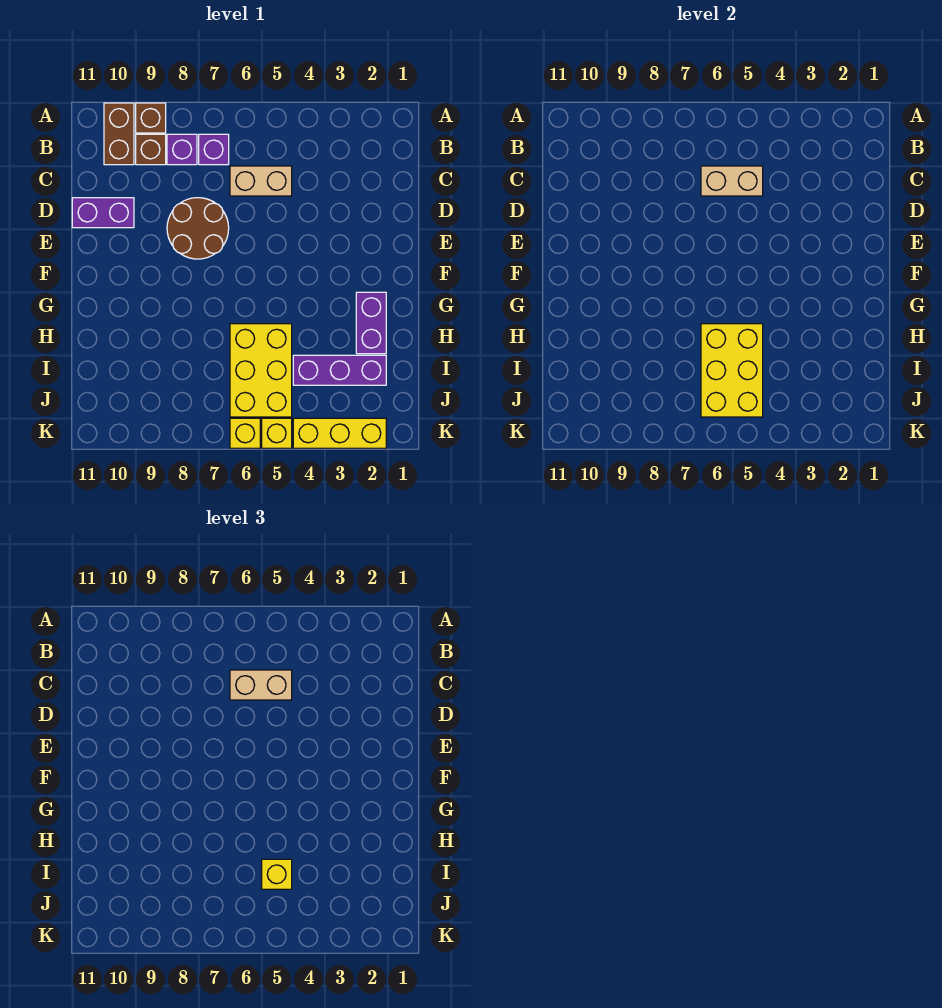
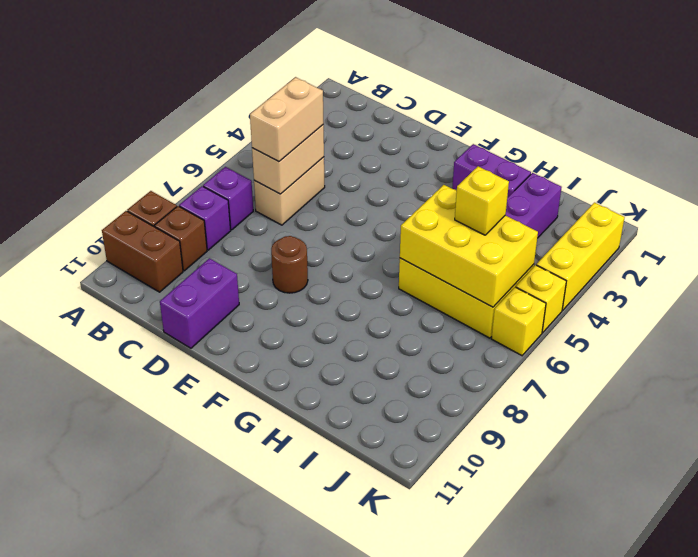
brown round brick D7:E8 level 1 -> brown round brick E8 level 1

